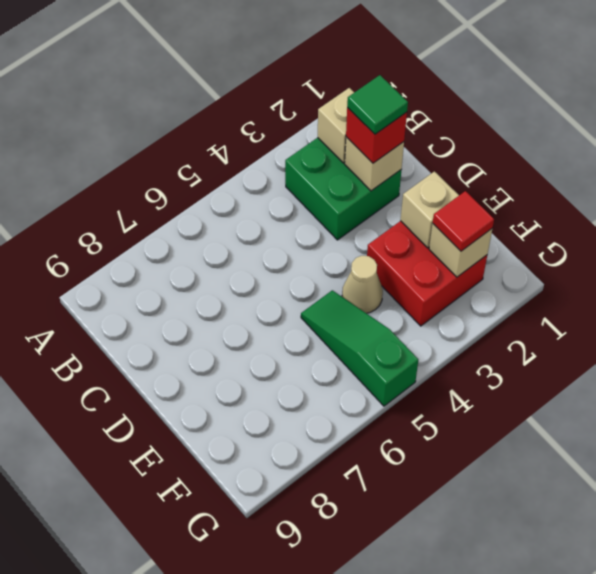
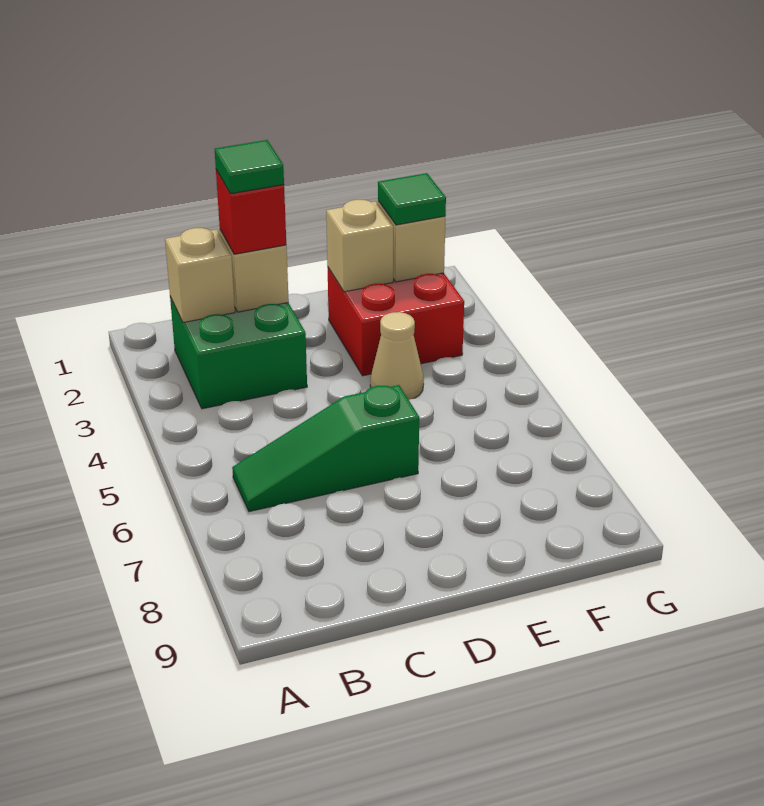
green slope E5:G5 level 1 top G -> green slope B6:D6 level 1 top D
red tile F2 level 3 -> green tile F2 level 3

